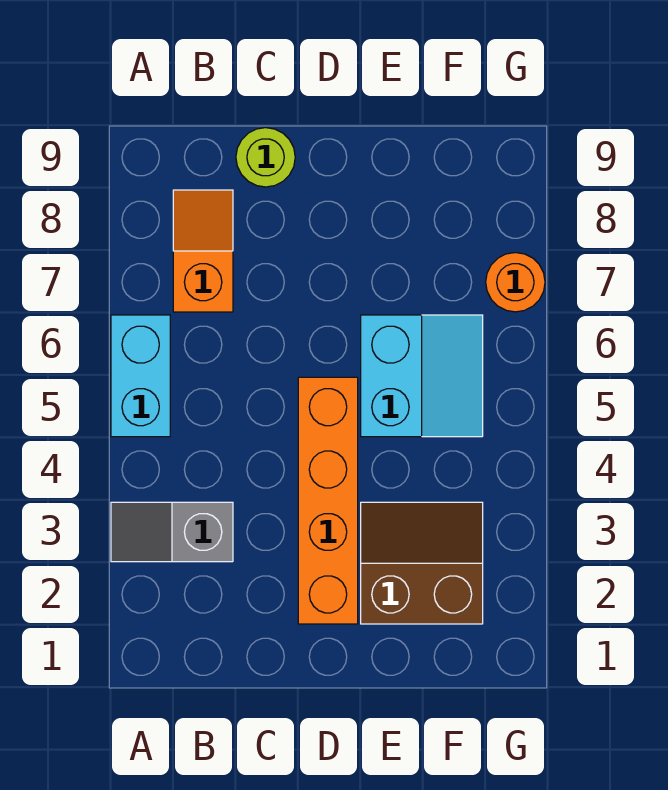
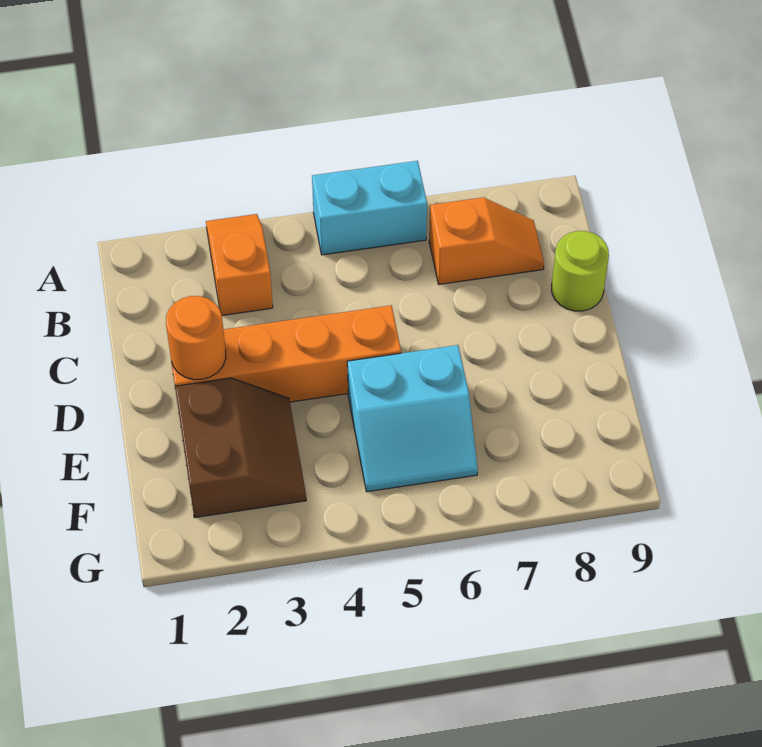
grey slope A3:B3 level 1 top B -> orange slope A3:B3 level 1 top B
orange round brick G7 level 1 -> orange round brick D2 level 2

